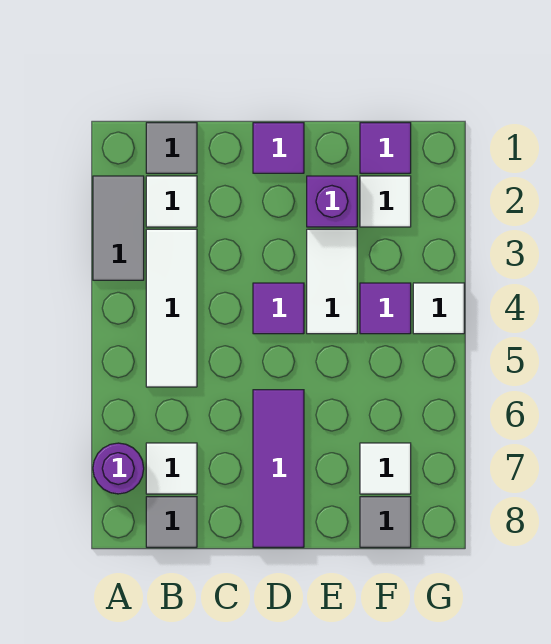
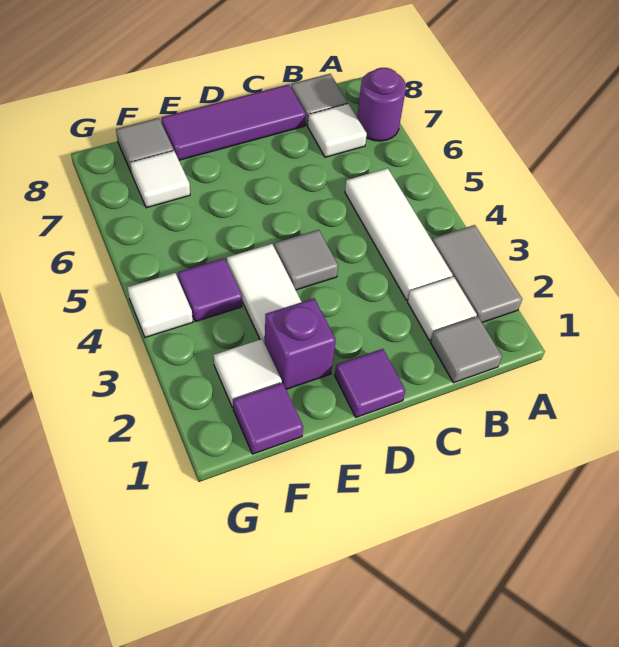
purple tile D4 level 1 -> grey tile D4 level 1
purple tile D6:D8 level 1 -> purple tile C8:E8 level 1

